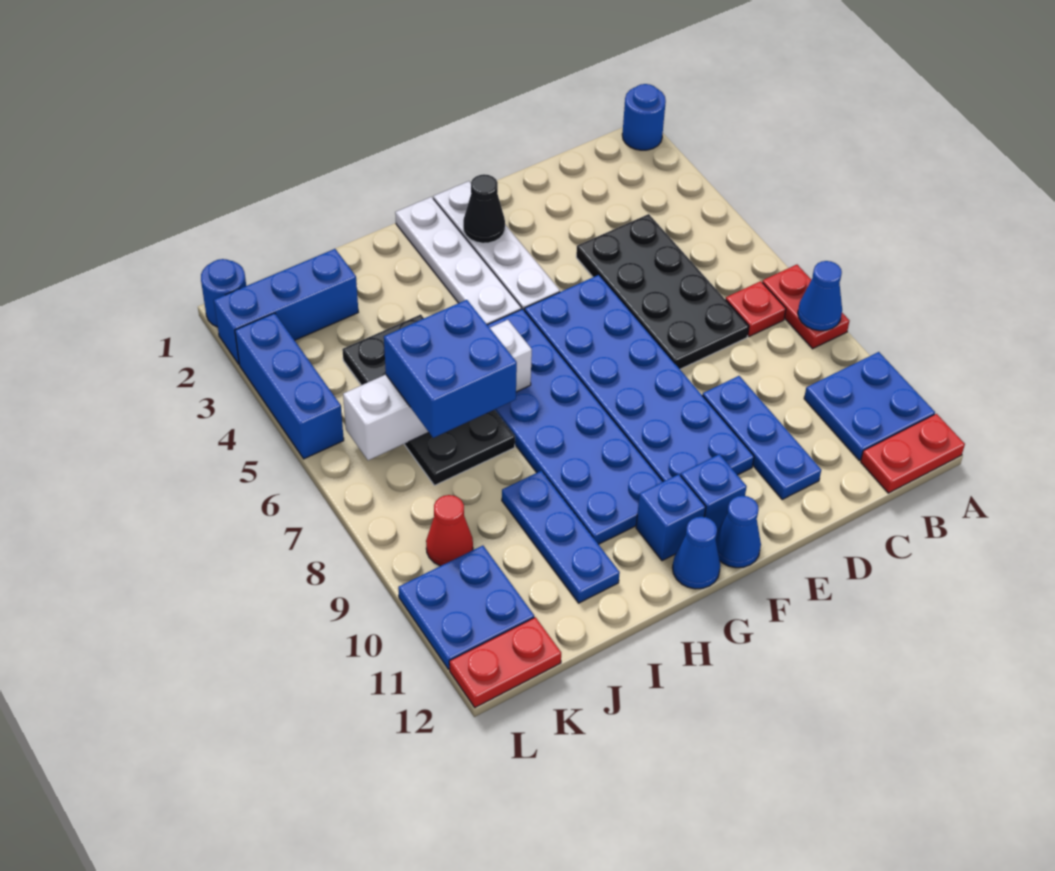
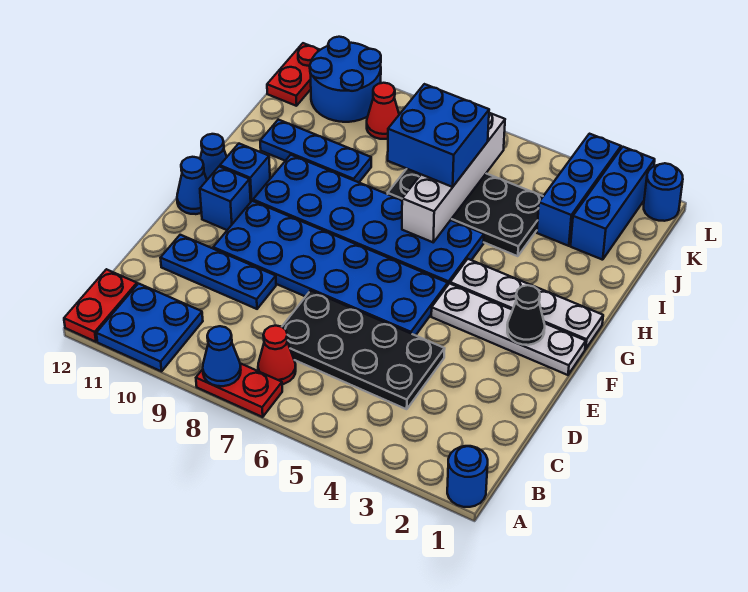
red plate B7 level 1 -> red cone B7 level 1
blue plate K10:L11 level 1 -> blue round brick K10:L11 level 1
blue brick L3:L5 level 1 -> blue brick J3:L3 level 1

